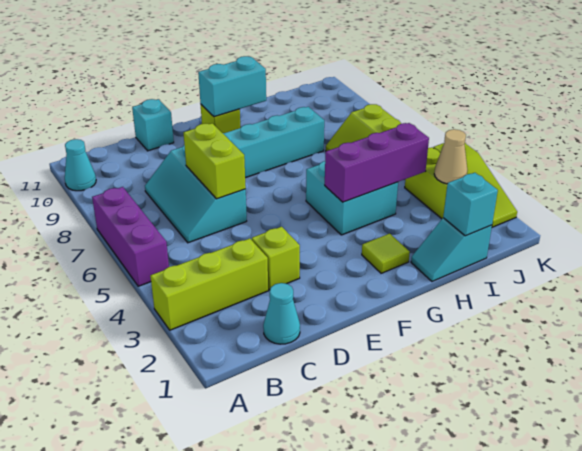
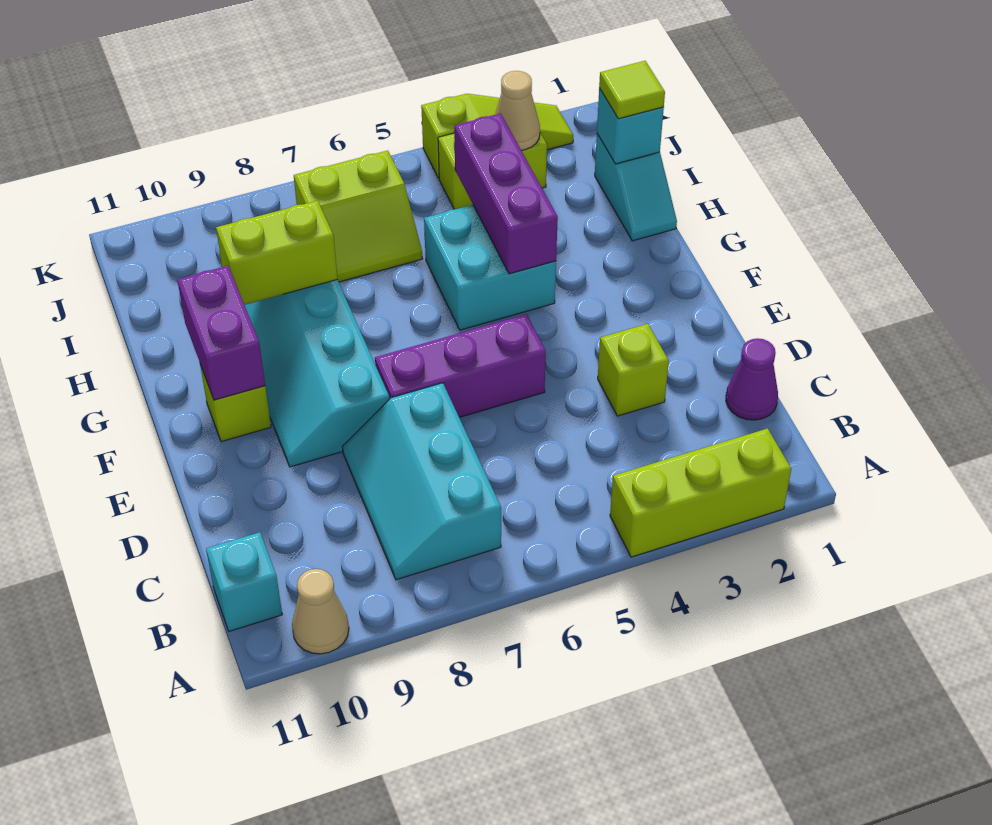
lime brick A3:C3 level 1 -> lime brick A2:A4 level 1
purple brick A5:A7 level 1 -> purple brick E5:E7 level 1
cyan cone A10 level 1 -> tan cone A10 level 1
cyan cone C1 level 1 -> purple cone C1 level 1
cyan slope C6:D8 level 1 top D -> cyan slope B7:D8 level 1 top 7
lime brick D6:D7 level 2 -> lime brick H8:H9 level 2
cyan brick D11 level 1 -> cyan brick B11 level 1
cyan brick F10:G10 level 2 -> purple brick F10:G10 level 2
lime tile G2 level 1 -> lime tile I1 level 3

